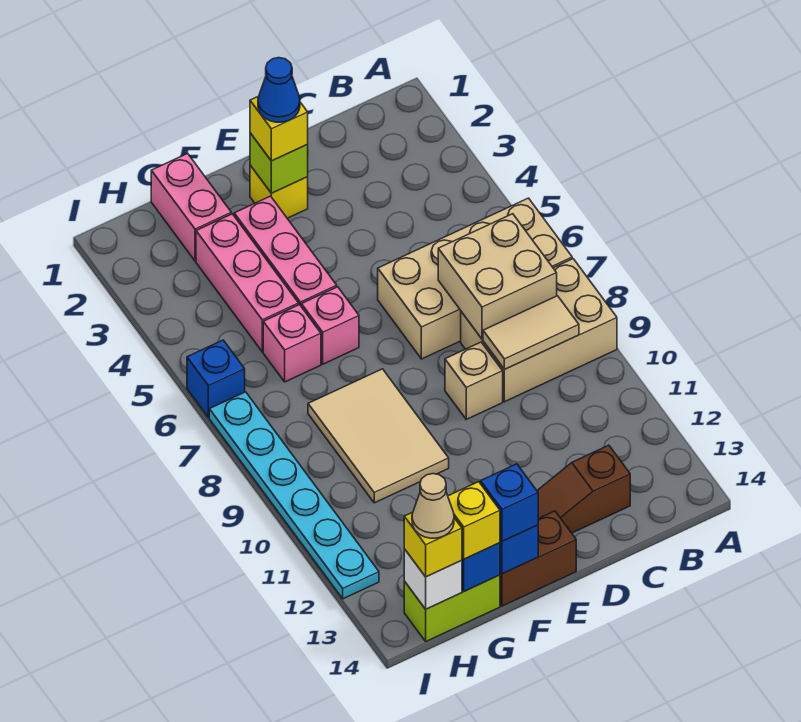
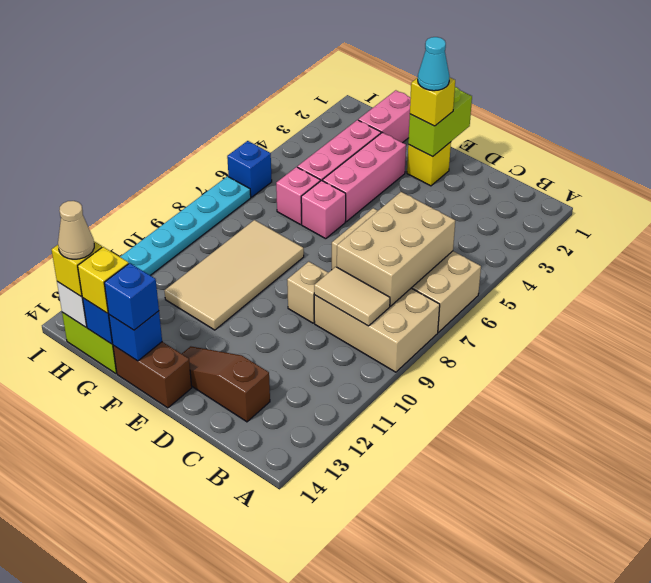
tan brick B7:C8 level 2 -> tan brick B6:C8 level 2
lime brick E2 level 2 -> lime brick E1:E2 level 2
blue cone E2 level 4 -> cyan cone E2 level 4
tan tile F8:G10 level 1 -> tan tile F8:G11 level 1

